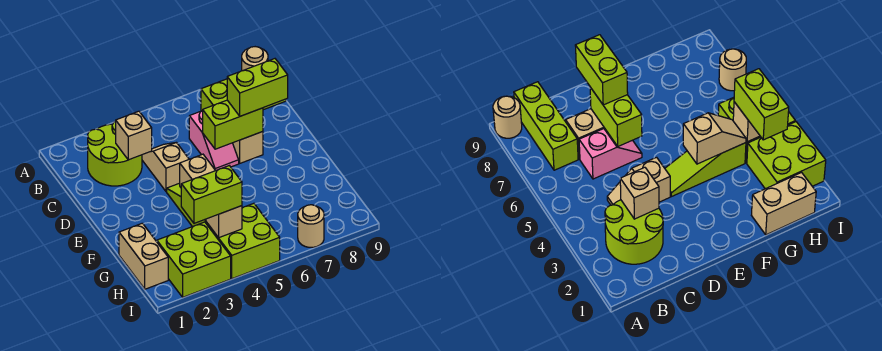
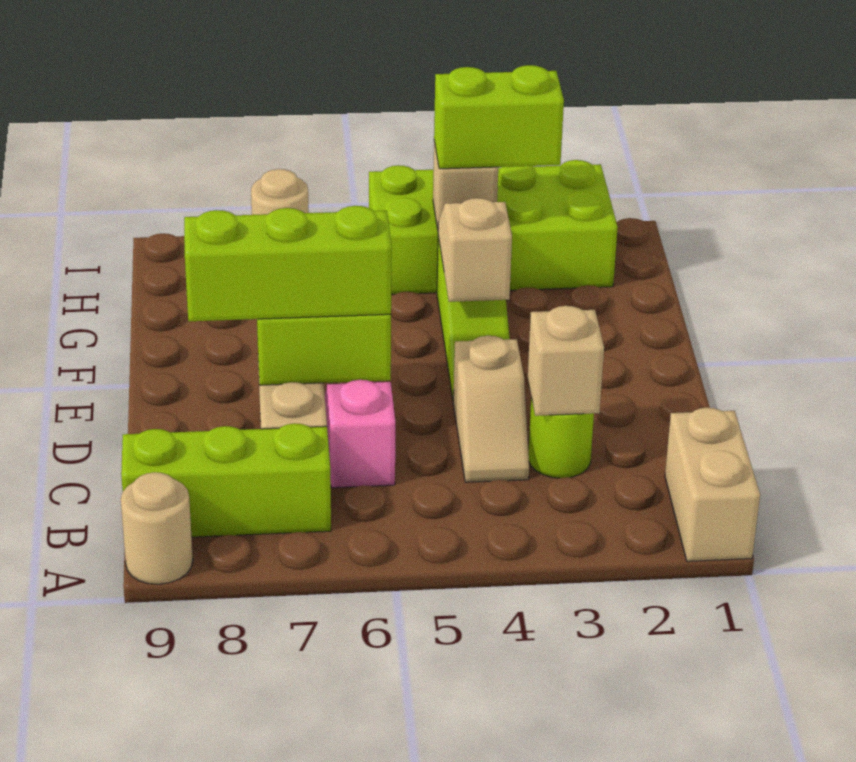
lime round brick B2:C3 level 1 -> lime round brick C3 level 1
lime brick D7:D8 level 3 -> lime brick D6:D8 level 3
tan brick G1:H1 level 1 -> tan brick A1:B1 level 1

